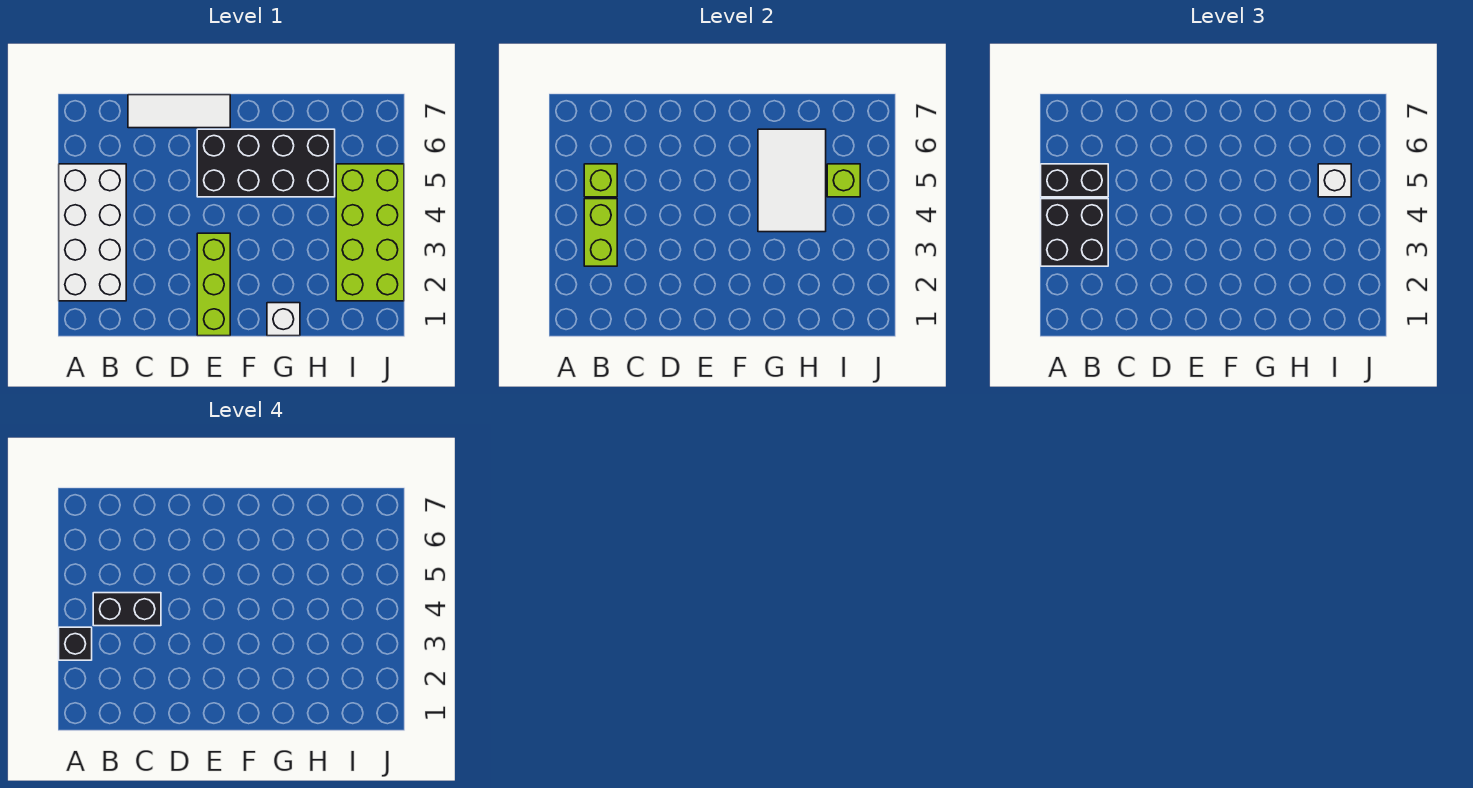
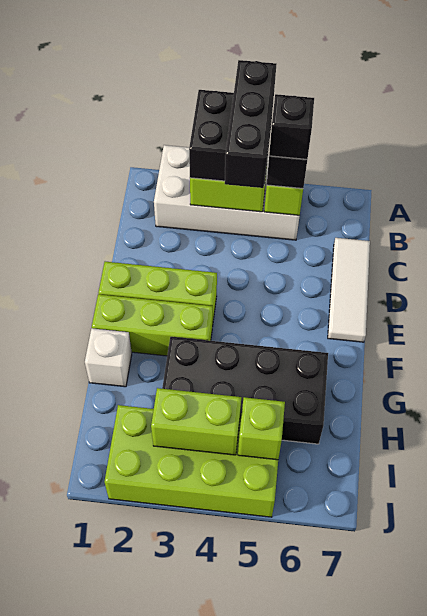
black brick A3 level 4 -> black brick B5 level 4
black brick B4:C4 level 4 -> black brick A4:C4 level 4
black brick E5:H6 level 1 -> black brick G3:H6 level 1
none -> lime brick F1:F3 level 1
white tile G4:H6 level 2 -> none
none -> lime brick I3:I4 level 2
white brick I5 level 3 -> none

